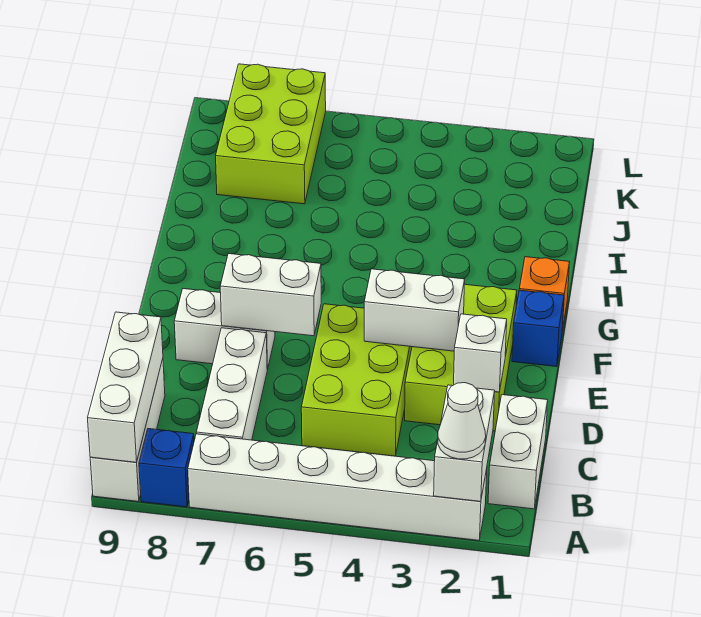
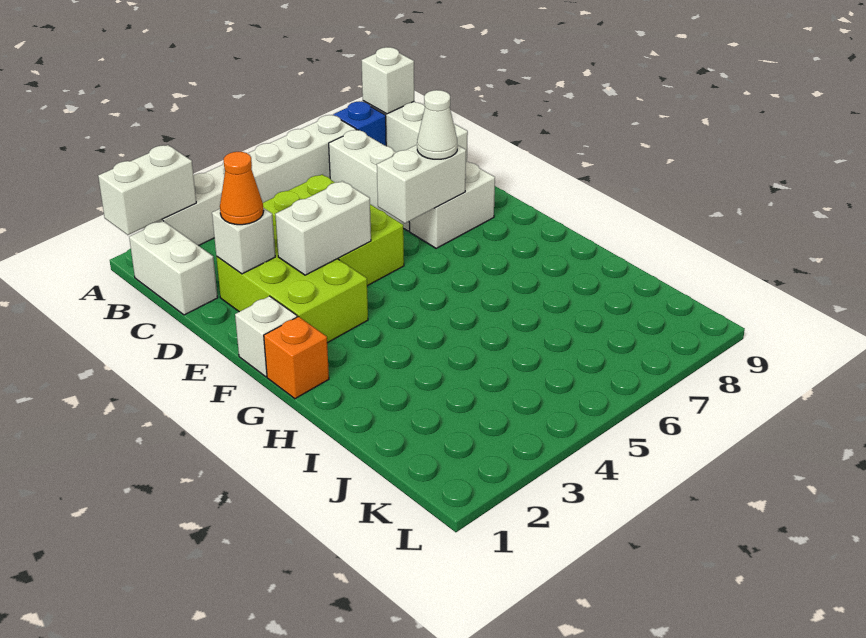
white brick A2:B2 level 2 -> white brick A1:A2 level 2
white cone A2 level 3 -> white cone E7 level 3
white brick A9:C9 level 2 -> white brick A9 level 2
none -> orange cone D2 level 3
blue brick F1 level 1 -> white brick F1 level 1
lime brick J7:L8 level 1 -> none

